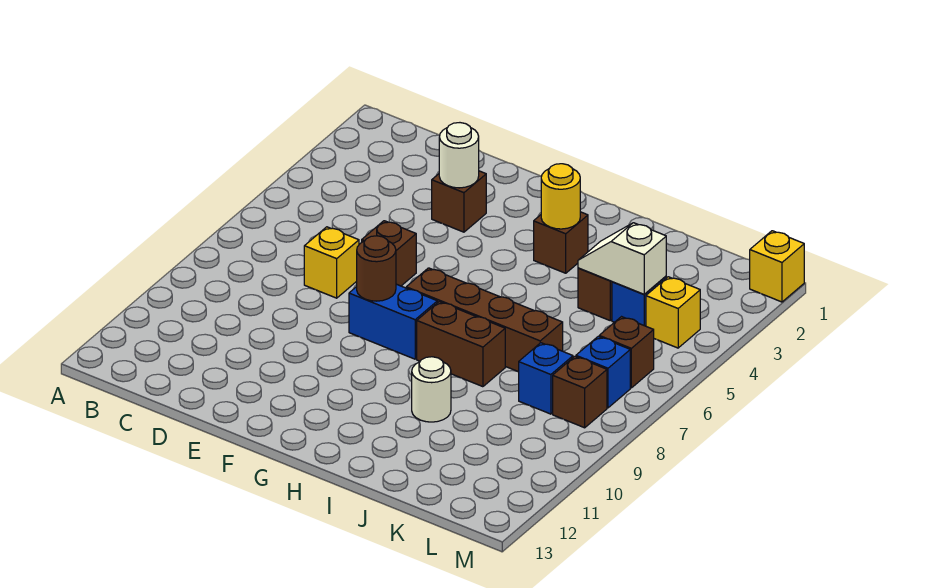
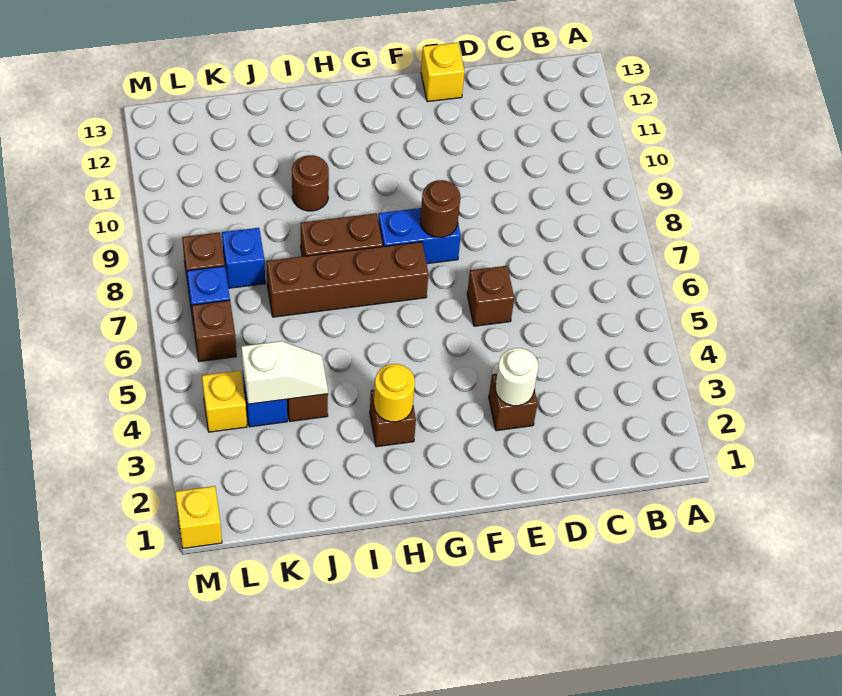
yellow brick D7 level 1 -> yellow brick E13 level 1
white round brick I10 level 1 -> brown round brick I10 level 1

